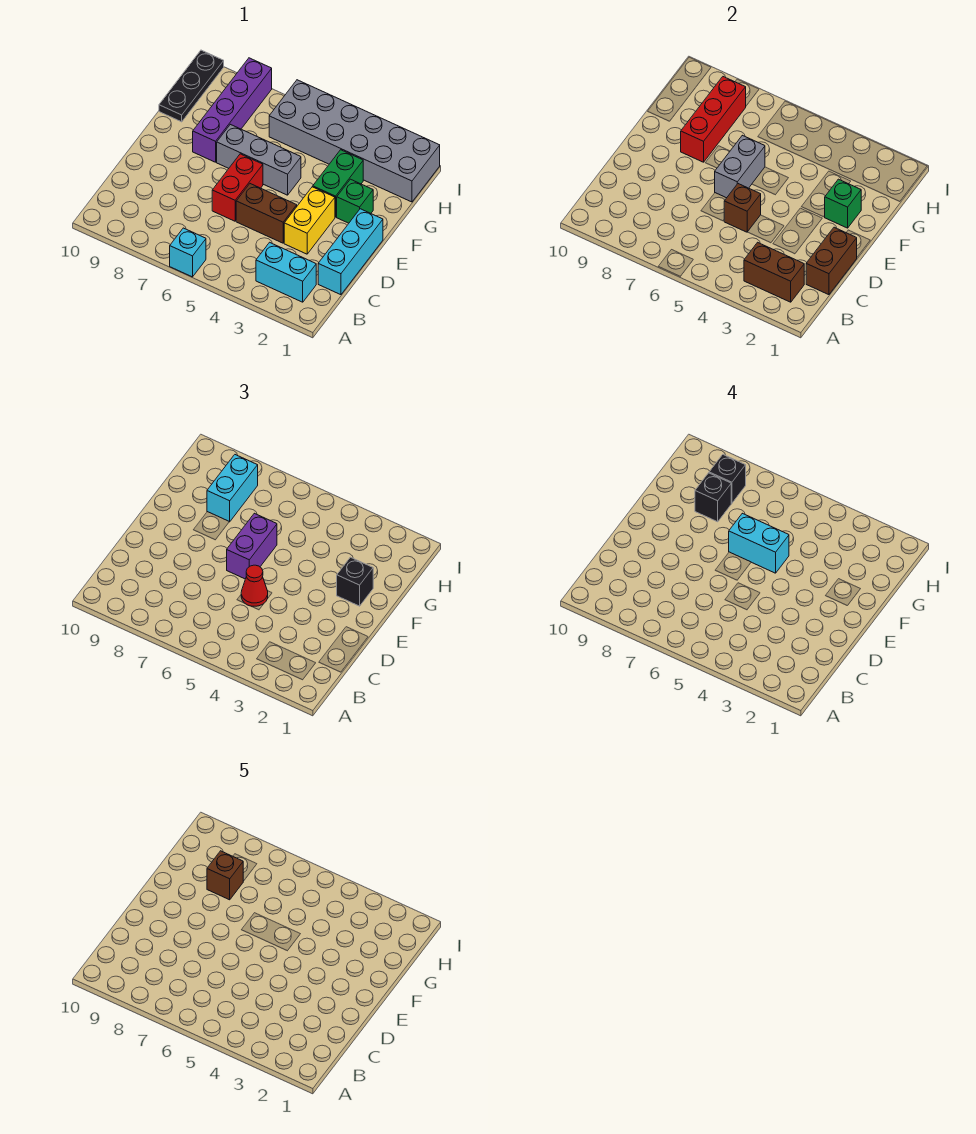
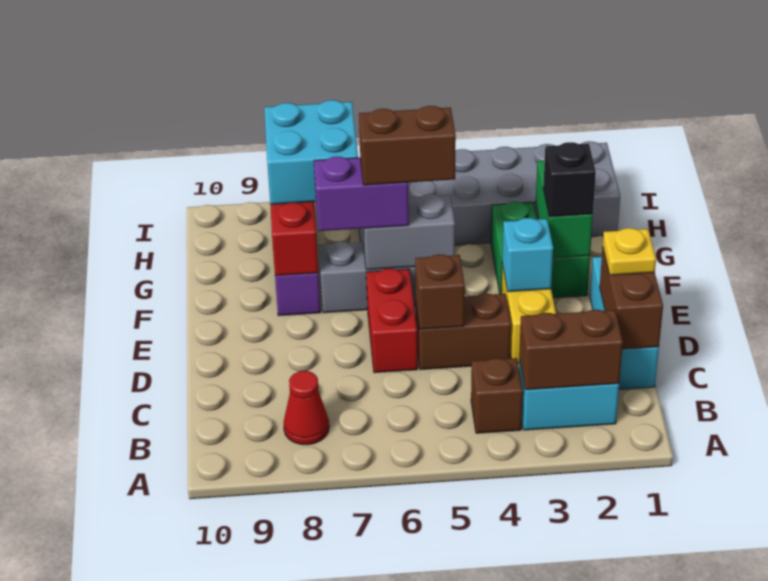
cyan brick A6 level 1 -> cyan brick E3 level 2
none -> yellow plate D1 level 3
red cone D5 level 3 -> red cone B8 level 1
grey brick E6:F6 level 2 -> grey brick F5:F6 level 2
purple brick E6:F6 level 3 -> purple brick F6:F7 level 3
green brick F2 level 2 -> green brick F2:G2 level 2
cyan brick F5:F6 level 4 -> brown brick F5:F6 level 4
cyan brick G8:H8 level 3 -> cyan brick G7:H8 level 3
black brick G8 level 4 -> none
brown brick G8 level 5 -> brown brick B4 level 1
black plate G10:I10 level 1 -> none
black brick H8 level 4 -> none

